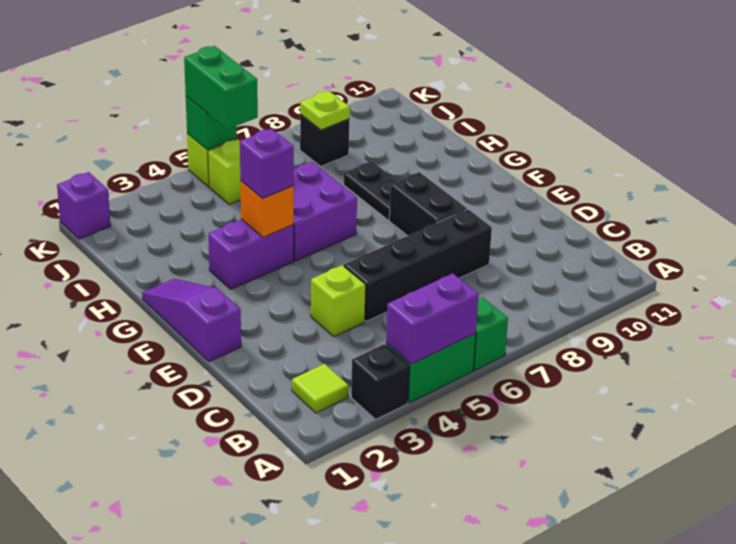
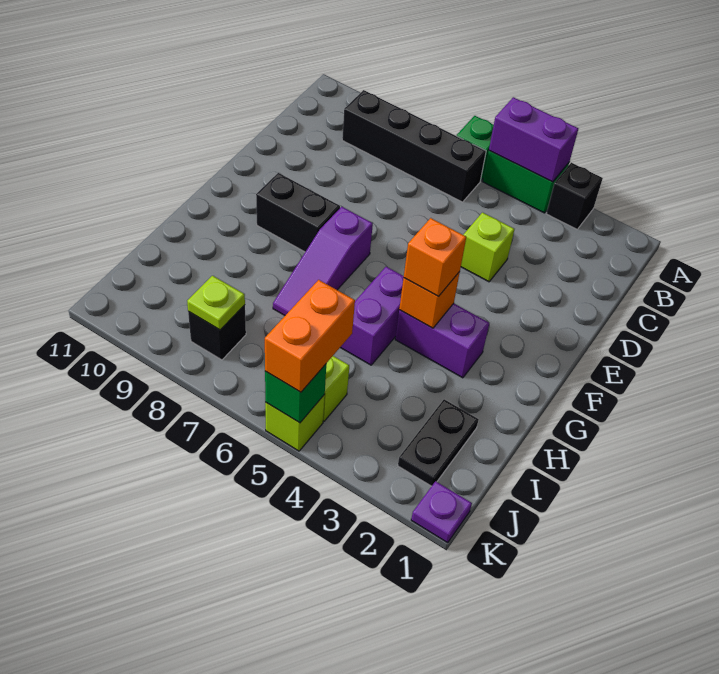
lime tile B2 level 1 -> none
black brick D5:D8 level 1 -> black brick B6:B9 level 1
purple slope E1:G1 level 1 top E -> purple slope F7:H7 level 1 top F
black brick E8:F8 level 1 -> black brick F8:F9 level 1
purple brick G4 level 3 -> orange brick G4 level 3
purple brick G5:H6 level 1 -> purple brick G5:H5 level 1
black plate G8:H8 level 1 -> black plate I2:J2 level 1
green brick J5:K5 level 3 -> orange brick J5:K5 level 3
purple brick K1 level 1 -> purple plate K1 level 1

